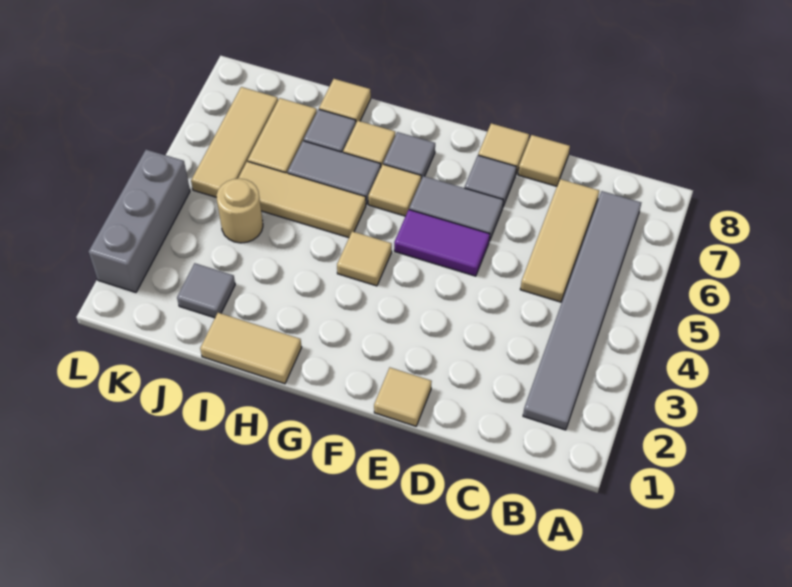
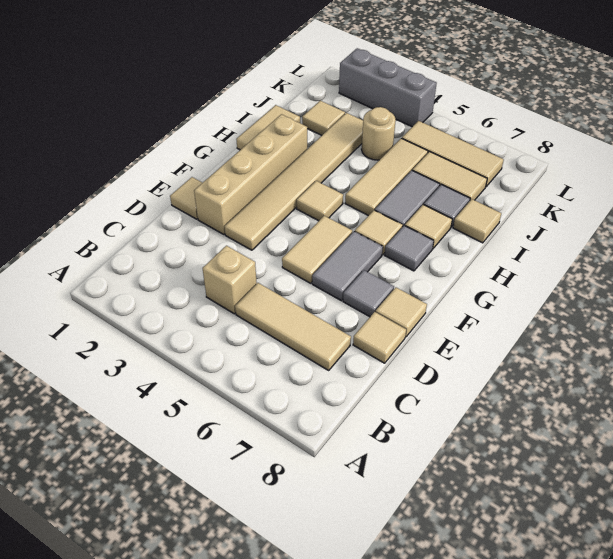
grey tile B2:B7 level 1 -> none
none -> tan brick C4 level 1
none -> tan brick E2:H2 level 1
none -> tan tile E3:J3 level 1
purple tile E5:F5 level 1 -> tan tile E5:F5 level 1
grey tile J2 level 1 -> tan tile J2 level 1

